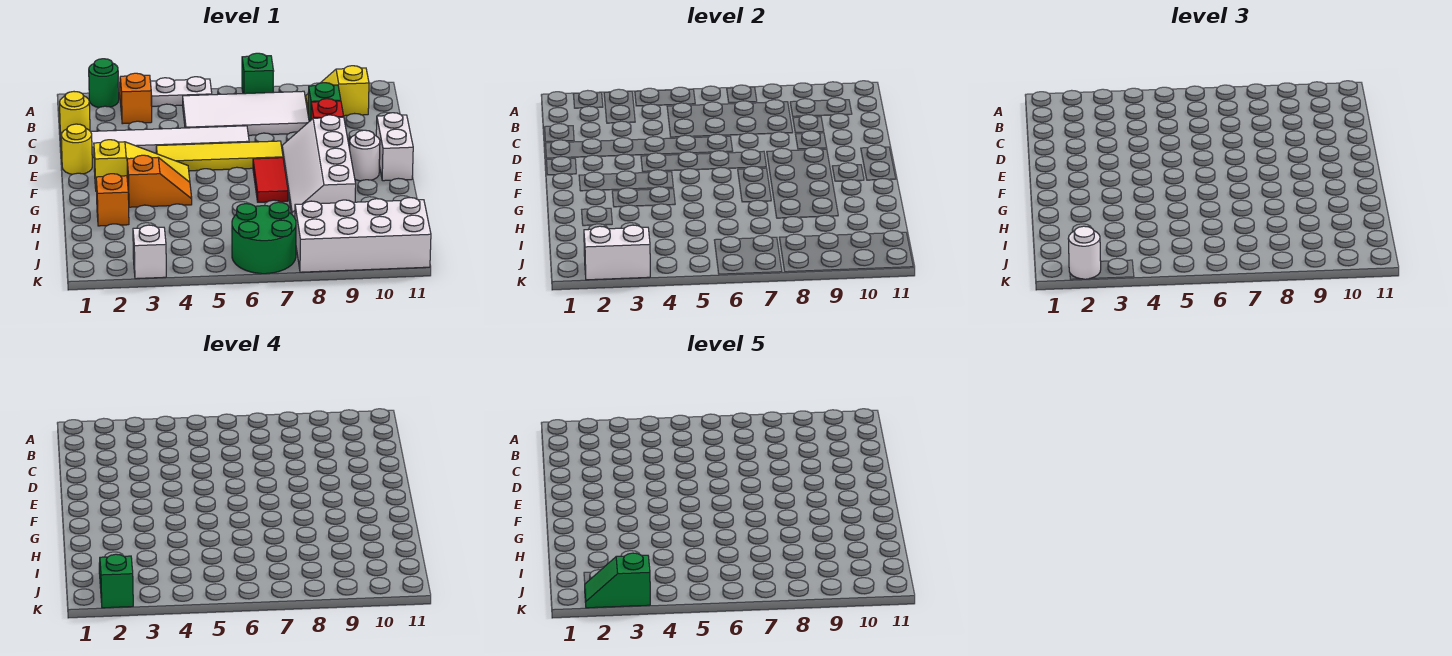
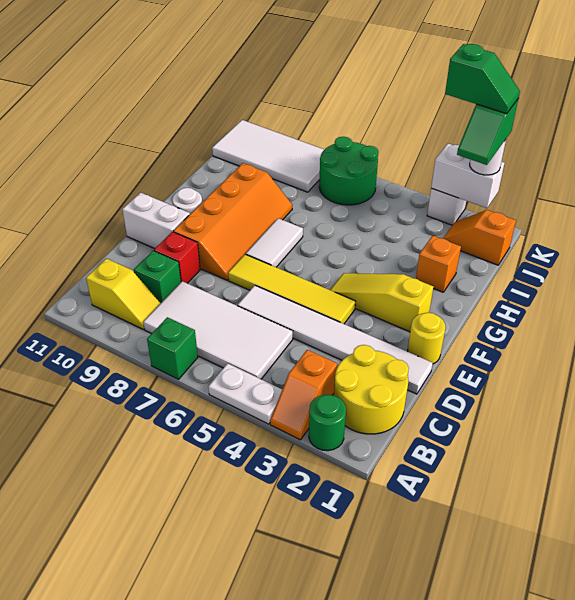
yellow round brick C1 level 1 -> yellow round brick B1:C2 level 1
white slope E8:H9 level 1 top 9 -> orange slope E8:H9 level 1 top 9
white brick E11:F11 level 1 -> white brick E10:E11 level 1
red tile F7:G7 level 1 -> white tile F7:G7 level 1
orange slope G3:G4 level 1 top 3 -> orange slope J1:J2 level 1 top 1
white brick J8:K11 level 1 -> white tile J8:K11 level 1

